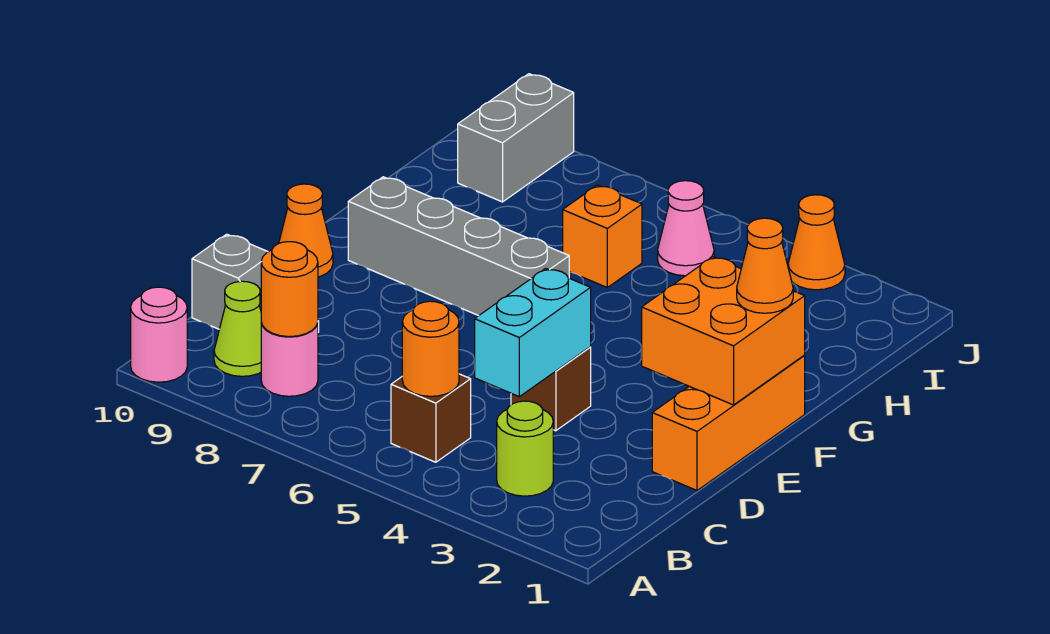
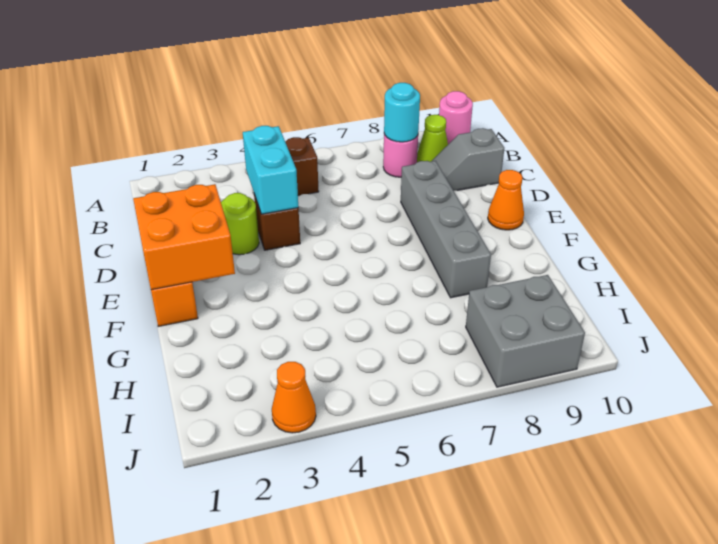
lime round brick B3 level 1 -> lime round brick D3 level 1
orange round brick B5 level 2 -> none
orange round brick B8 level 2 -> cyan round brick B8 level 2
orange cone F1 level 3 -> none
grey brick F6:F9 level 1 -> grey brick D8:G8 level 1
orange brick H6 level 1 -> none
pink cone I5 level 1 -> none
grey brick I9:J9 level 1 -> grey brick I8:J9 level 1

